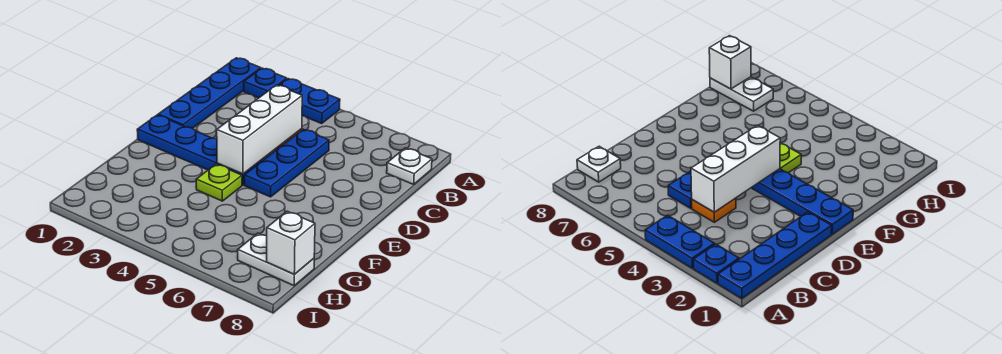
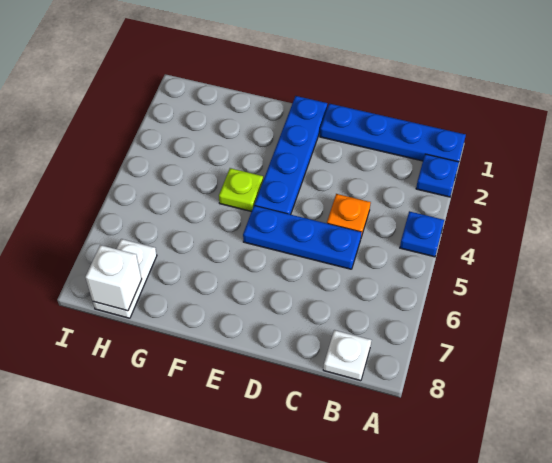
blue plate A3:A4 level 1 -> blue plate A4 level 1
white brick C4:E4 level 2 -> none

